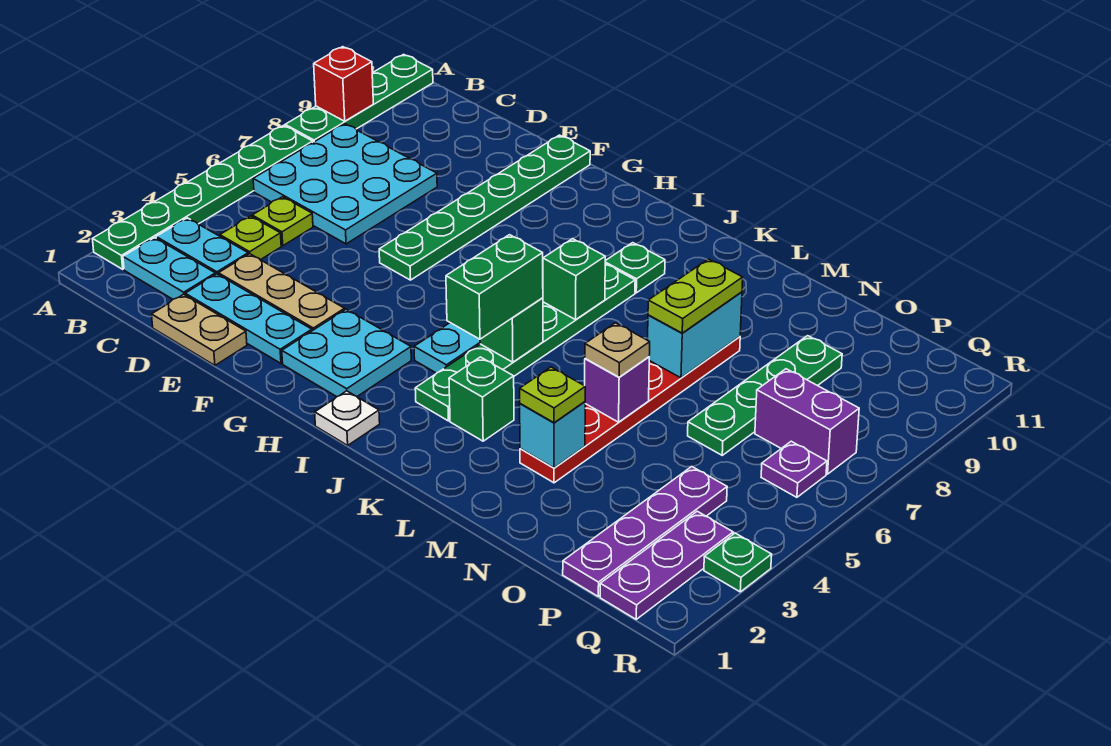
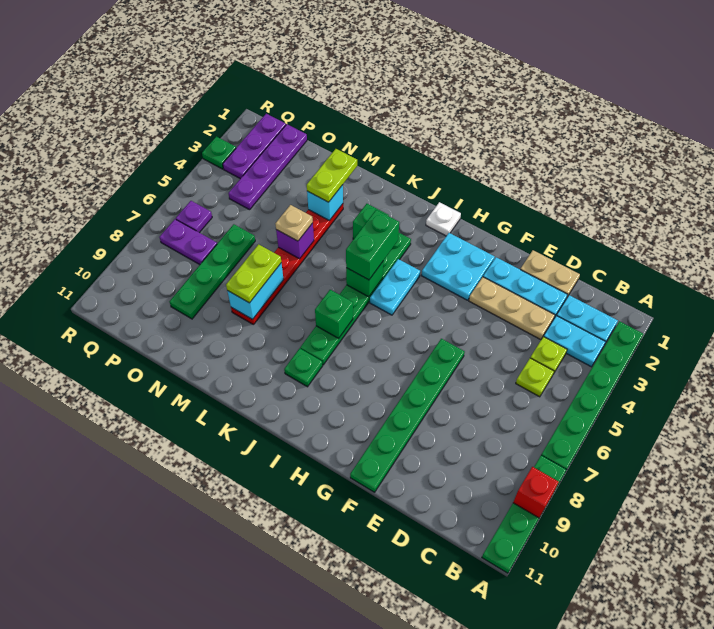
cyan plate B6:D8 level 1 -> none
lime plate M3 level 3 -> lime plate M2:M3 level 3
purple brick P7:Q7 level 1 -> purple plate P7:Q7 level 1

